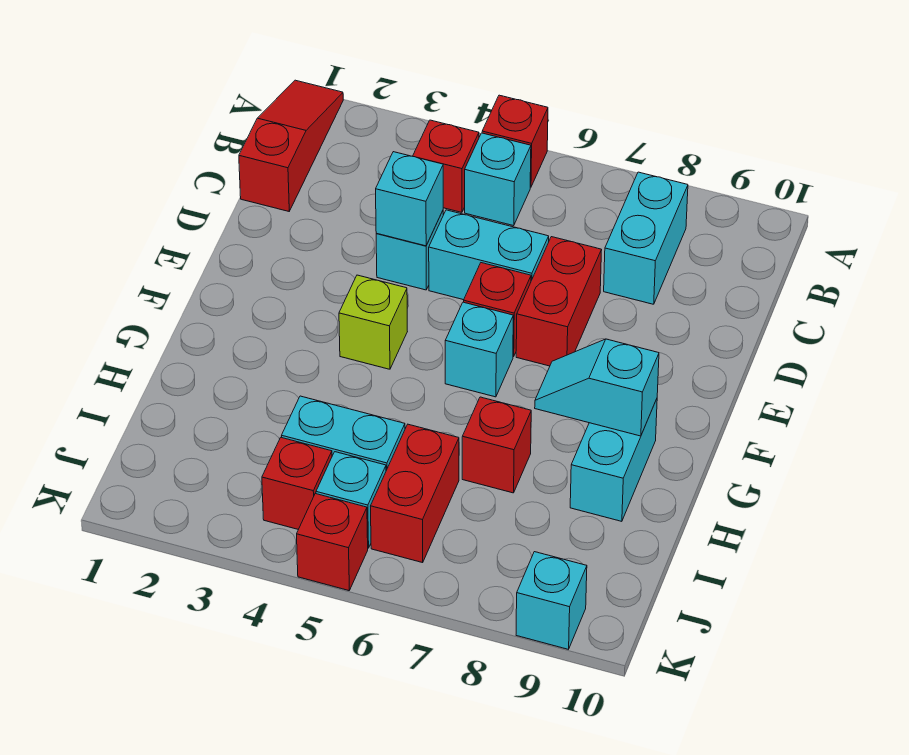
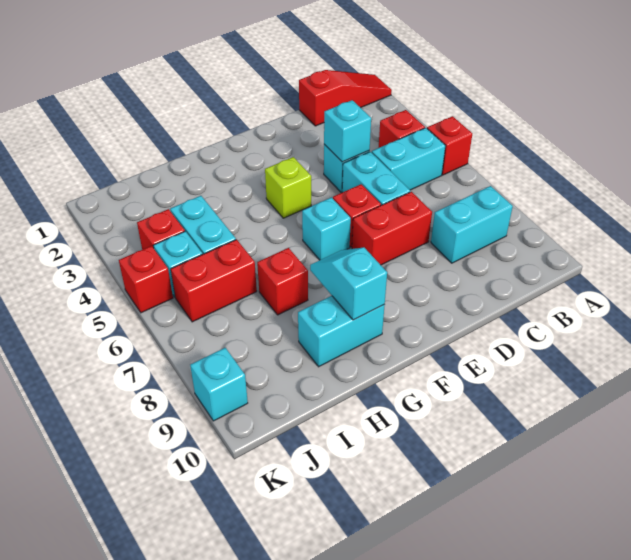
cyan brick B5 level 1 -> cyan brick B5:C5 level 1

